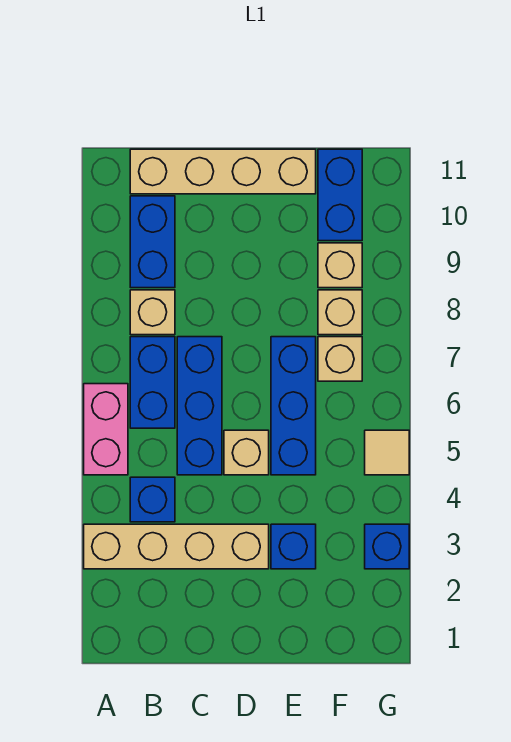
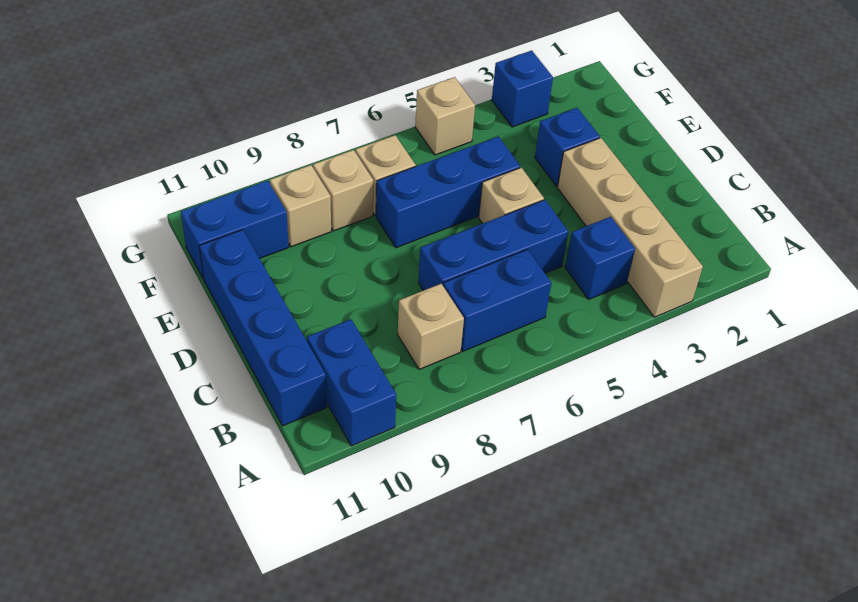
pink brick A5:A6 level 1 -> none
blue brick B9:B10 level 1 -> blue brick A10:B10 level 1
tan brick B11:E11 level 1 -> blue brick B11:E11 level 1
tan tile G5 level 1 -> tan brick G5 level 1

